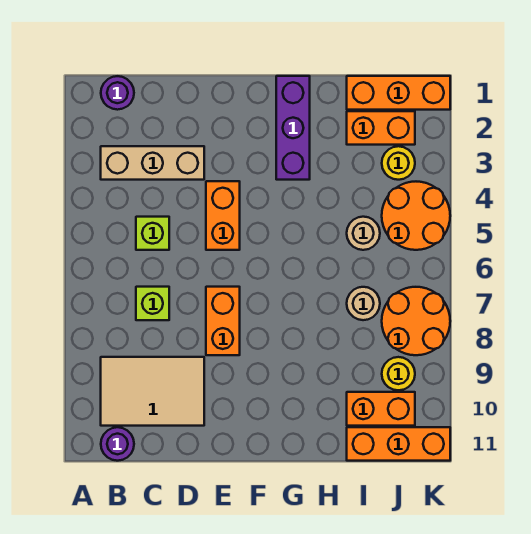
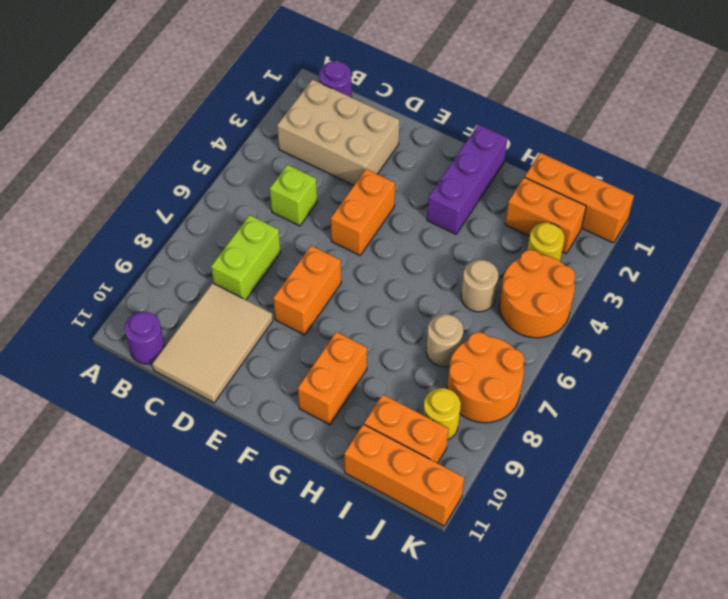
tan brick B3:D3 level 1 -> tan brick B2:D3 level 1
tan tile B9:D10 level 1 -> tan tile C9:D11 level 1
lime brick C7 level 1 -> lime brick C7:C8 level 1
none -> orange brick G9:G10 level 1

